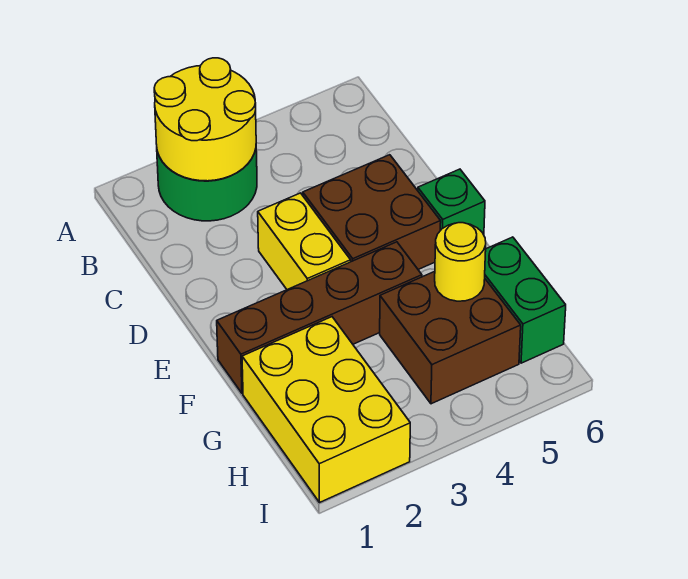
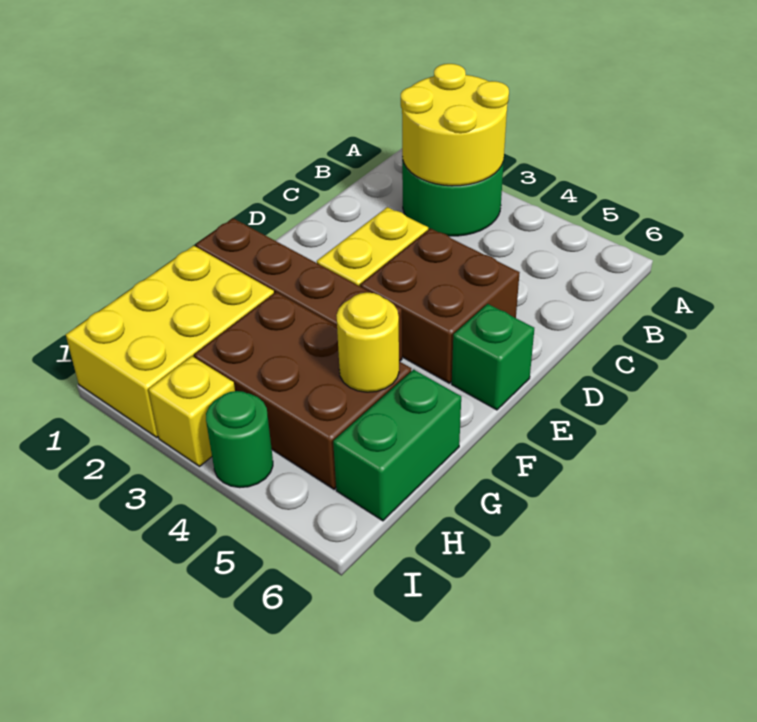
brown brick G4:H5 level 1 -> brown brick G3:H5 level 1
none -> yellow brick I3 level 1
none -> green round brick I4 level 1

